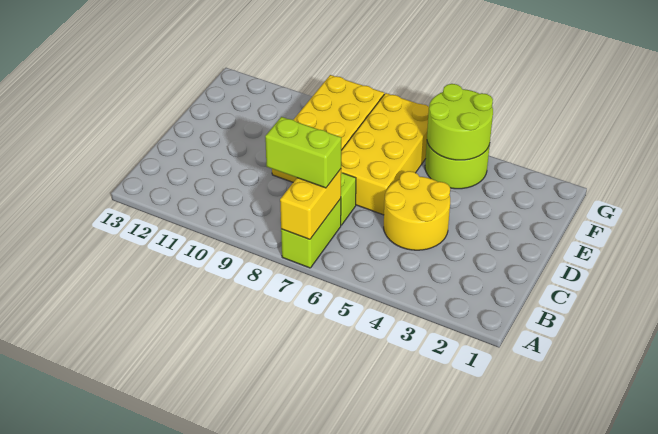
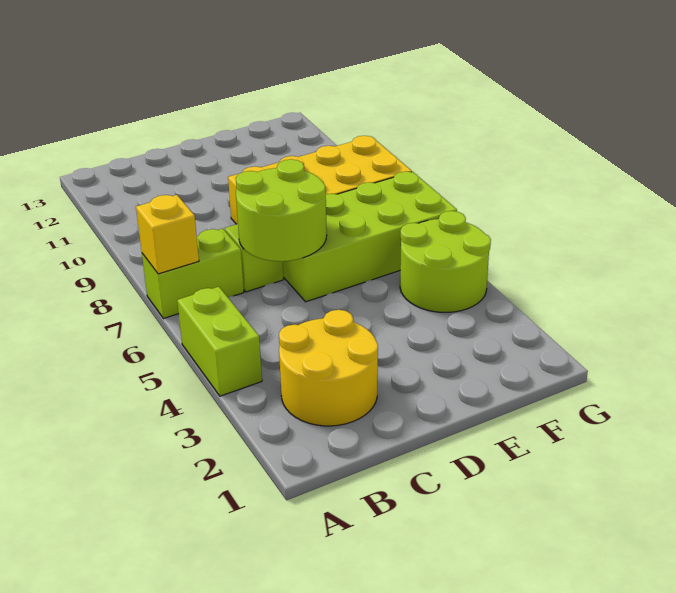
yellow brick A7:B7 level 2 -> yellow brick A7 level 2
lime brick B7:B8 level 3 -> lime brick A4:A5 level 1
yellow round brick C4:D5 level 1 -> yellow round brick B2:C3 level 1
yellow brick D6:G7 level 1 -> lime brick D6:G7 level 1
lime round brick F4:G5 level 2 -> lime round brick C6:D7 level 2

